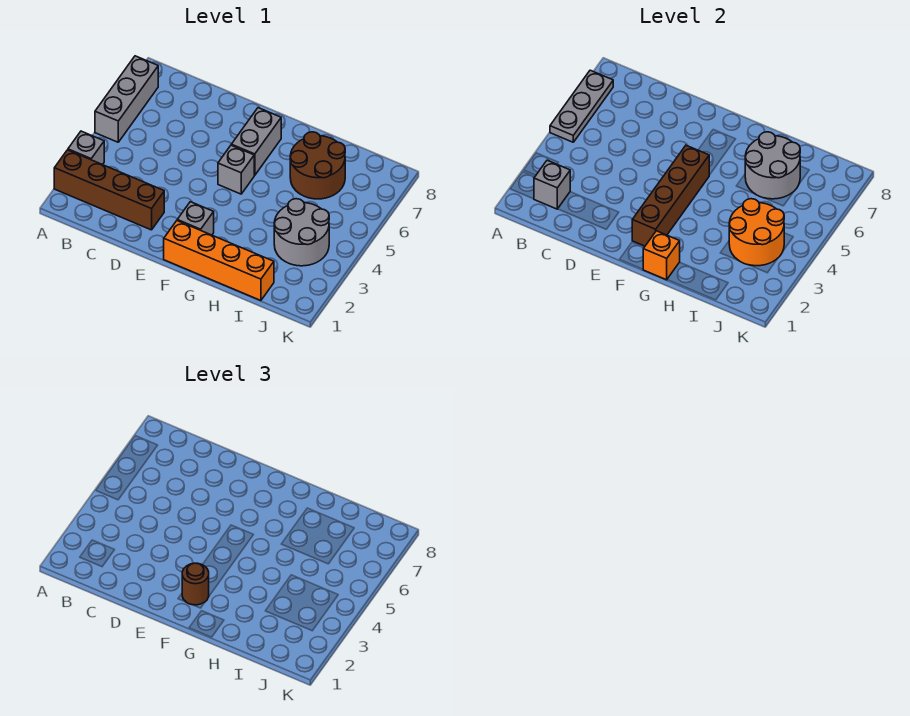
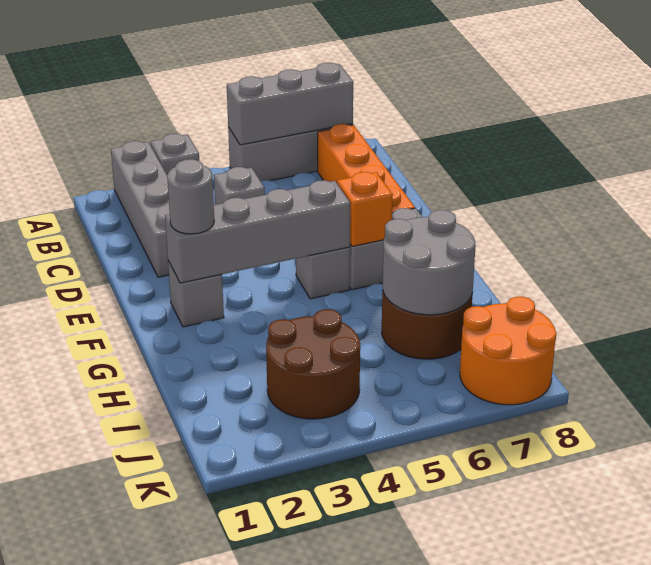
brown brick A2:D2 level 1 -> grey brick A2:D2 level 1
grey plate A5:A7 level 2 -> grey brick A5:A7 level 2
grey brick B2 level 2 -> grey brick C4 level 1
orange brick F1:I1 level 1 -> orange brick B7:E7 level 1
brown brick F2:F5 level 2 -> grey brick F2:F5 level 2
brown round brick F2 level 3 -> grey round brick F2 level 3
orange brick G1 level 2 -> orange brick F6 level 2
grey round brick I3:J4 level 1 -> brown round brick I3:J4 level 1
orange round brick I3:J4 level 2 -> orange round brick J7:K8 level 1

